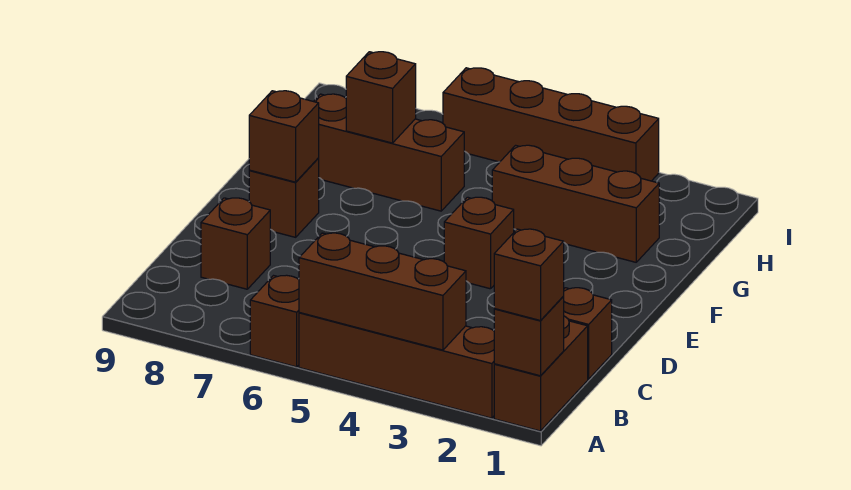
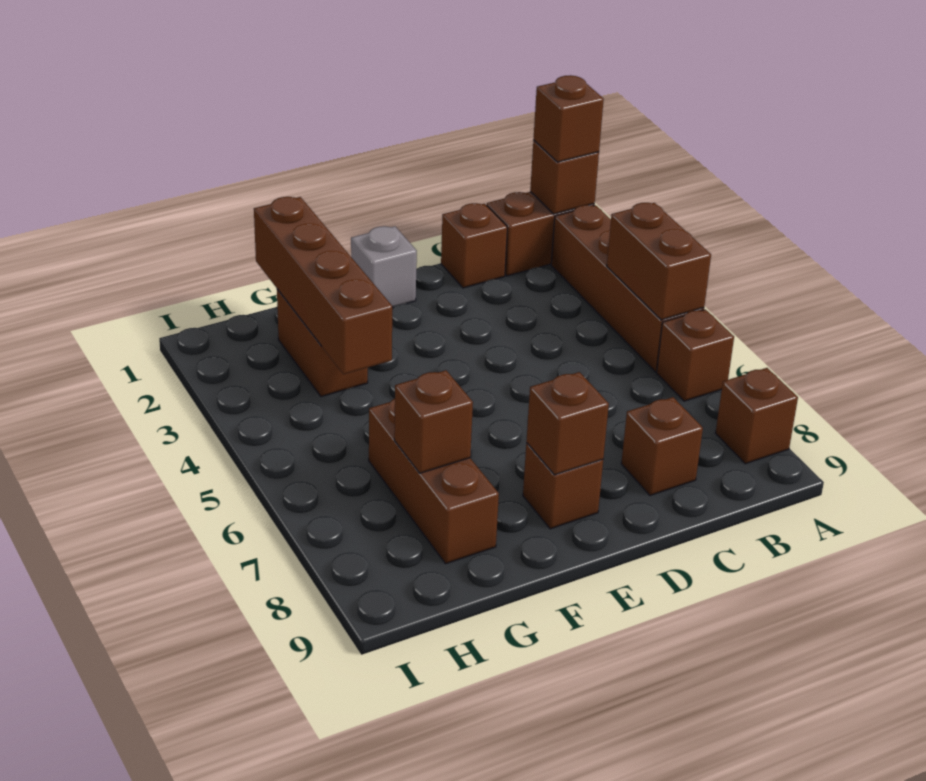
brown brick A3:A5 level 2 -> brown brick A4:A5 level 2
none -> grey brick E1 level 1
brown brick E4 level 1 -> brown brick A8 level 1
brown brick G2:G4 level 1 -> brown brick G2:G3 level 1
brown brick I3:I6 level 1 -> brown brick G1:G4 level 2

